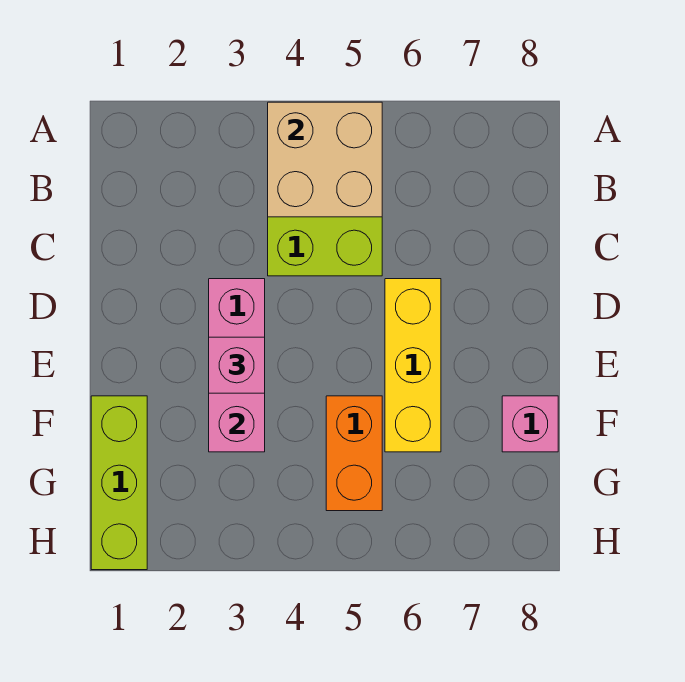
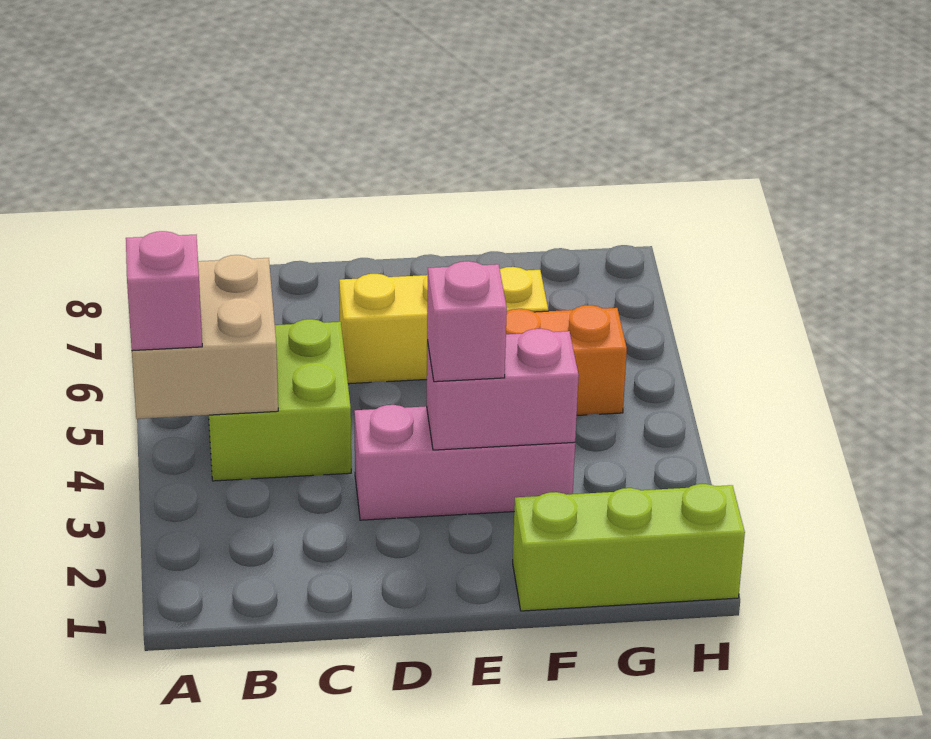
pink brick F8 level 1 -> pink brick A4 level 3

